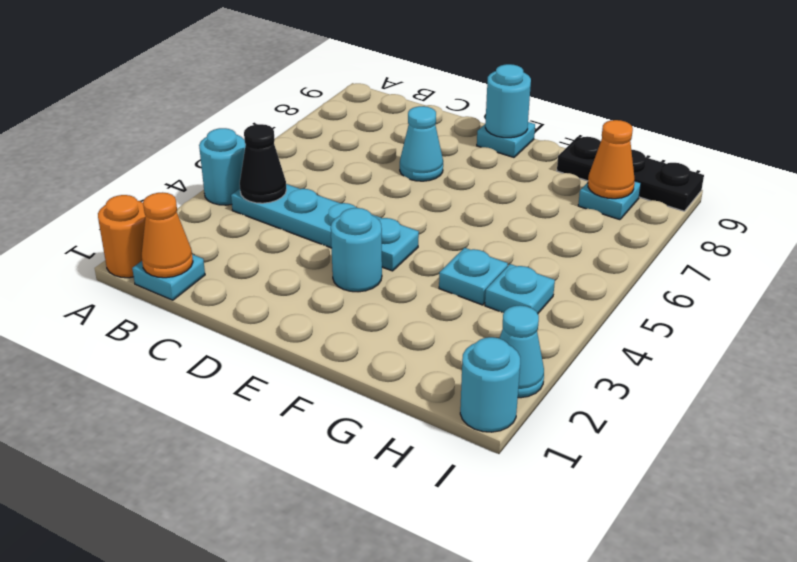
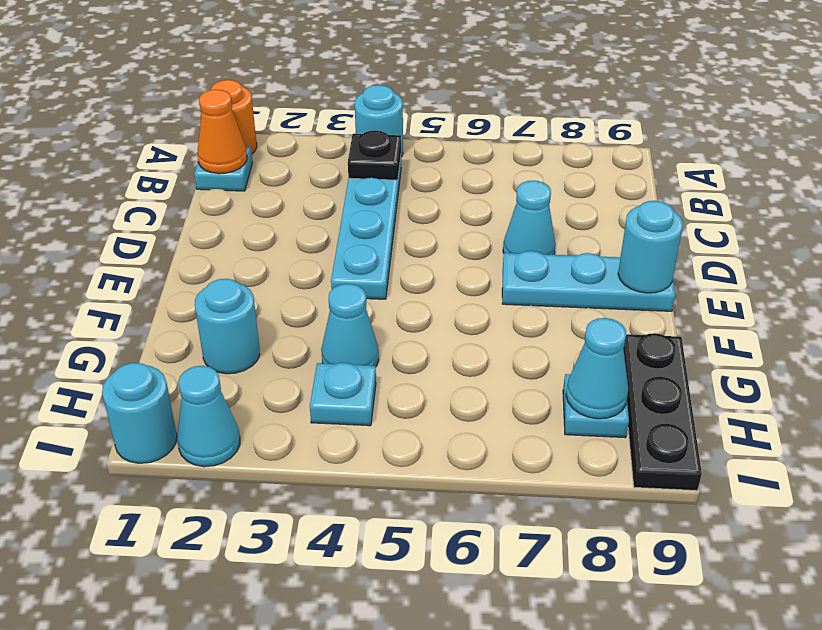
black cone B4 level 2 -> black plate B4 level 2
cyan round brick E3 level 1 -> cyan round brick G2 level 1
cyan plate E9 level 1 -> cyan plate E7:E9 level 1
cyan plate G4 level 1 -> cyan cone G4 level 1
orange cone H8 level 2 -> cyan cone H8 level 2

